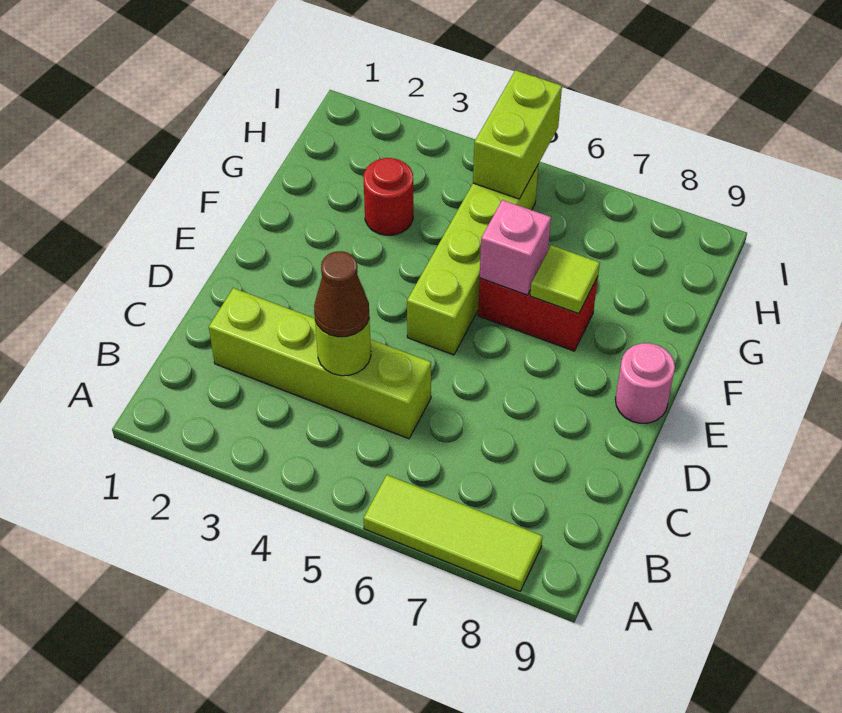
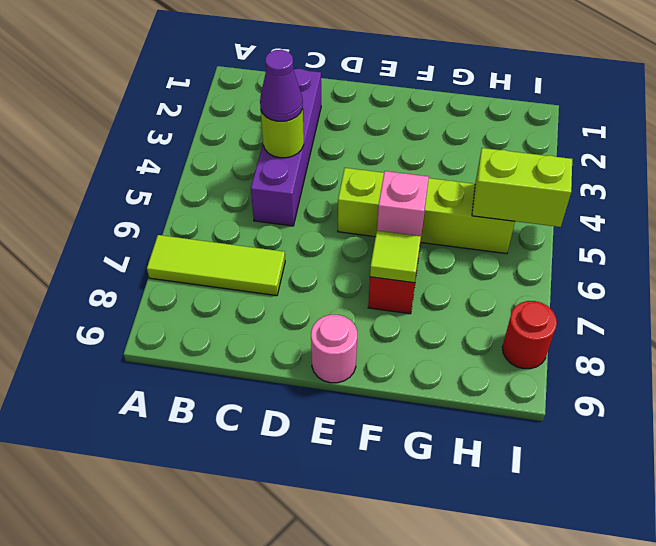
lime tile A6:A8 level 1 -> lime tile A7:C7 level 1
lime brick C2:C5 level 1 -> purple brick C2:C5 level 1
brown cone C4 level 3 -> purple cone C4 level 3
red round brick G3 level 1 -> red round brick I8 level 1

